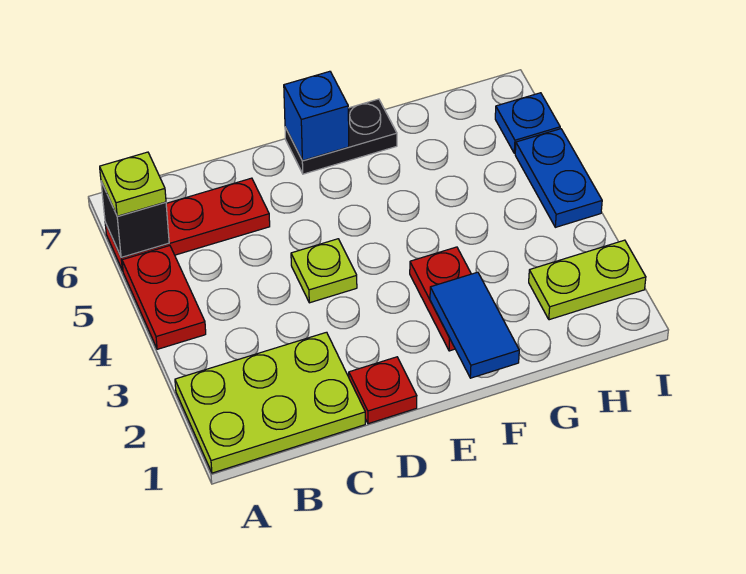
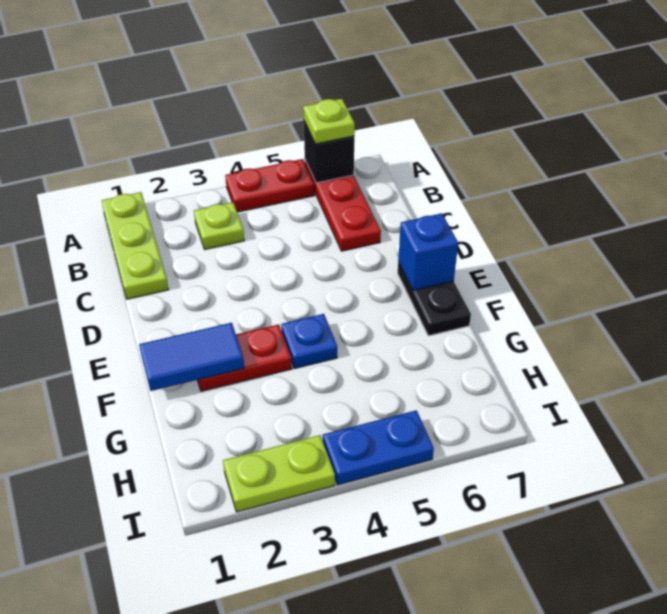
lime plate A1:C2 level 1 -> lime plate A1:C1 level 1
red plate D1 level 1 -> none
lime plate D4 level 1 -> lime plate B3 level 1
lime plate H2:I2 level 1 -> lime plate I2:I3 level 1
blue plate I6 level 1 -> blue plate F4 level 1

